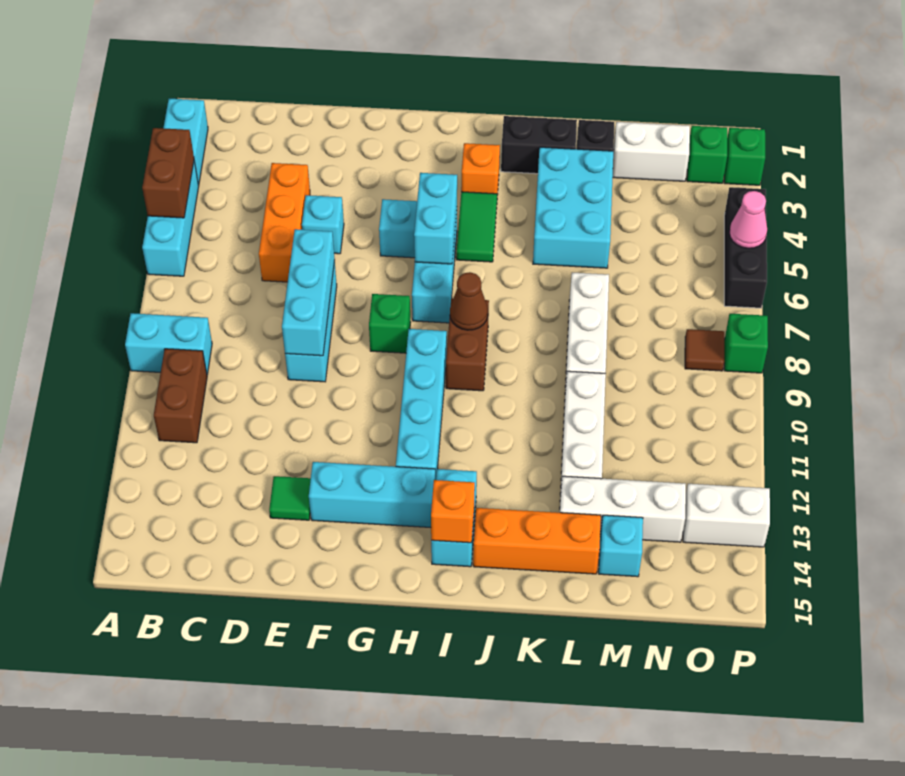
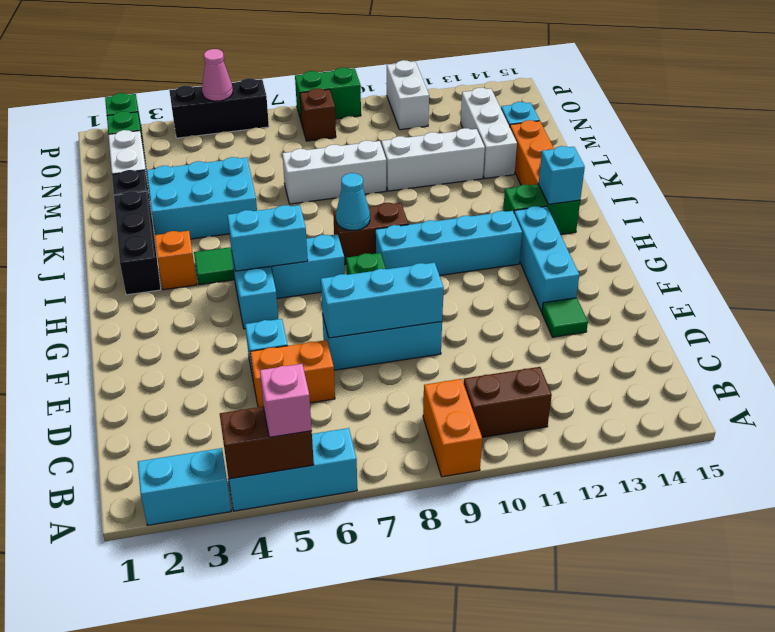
none -> pink brick A5 level 3
cyan brick A9:B9 level 1 -> orange brick A9:B9 level 1
orange brick D4:D6 level 1 -> orange brick D5:D6 level 1
brown cone I8 level 2 -> cyan cone I8 level 2
cyan brick I13:I14 level 1 -> green brick I13:I14 level 1
orange brick I14 level 2 -> cyan brick I14 level 2
black brick J2:K2 level 1 -> black brick I2:K2 level 1
brown tile O8 level 1 -> brown brick O8 level 1
white brick O13:P13 level 1 -> white brick O11:P11 level 1
green brick P8 level 1 -> green brick P8:P9 level 1

